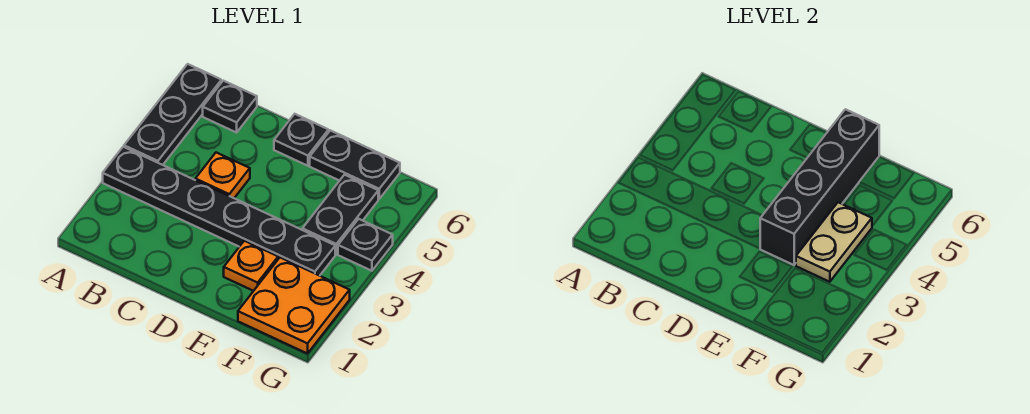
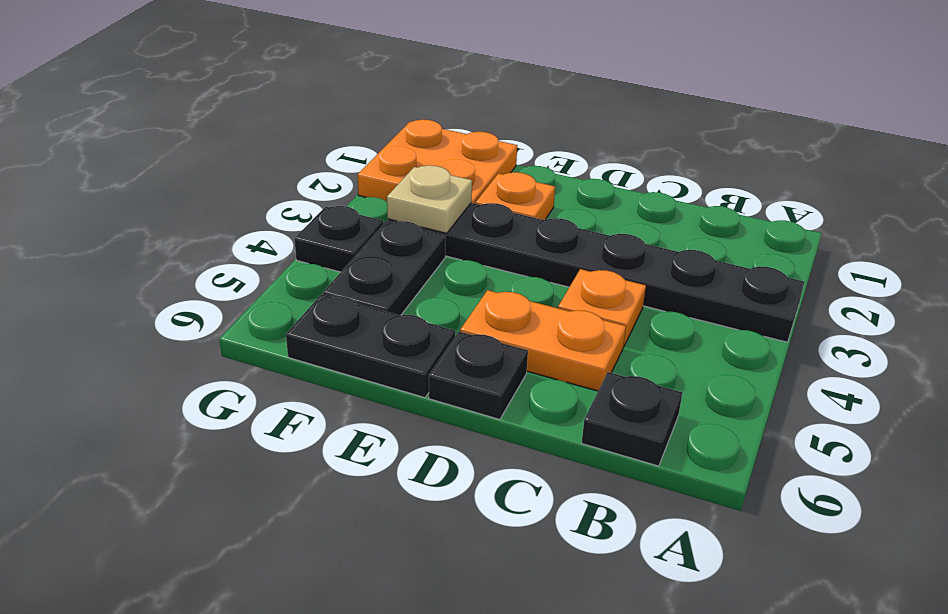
black plate A4:A6 level 1 -> none
none -> orange plate C5:D5 level 1
black brick E3:E6 level 2 -> none
tan plate F3:F4 level 2 -> tan plate F3 level 2

